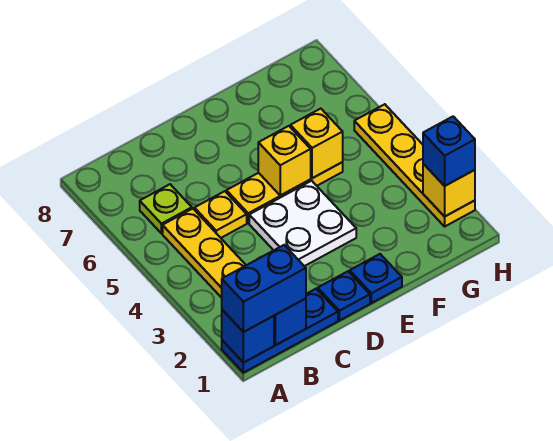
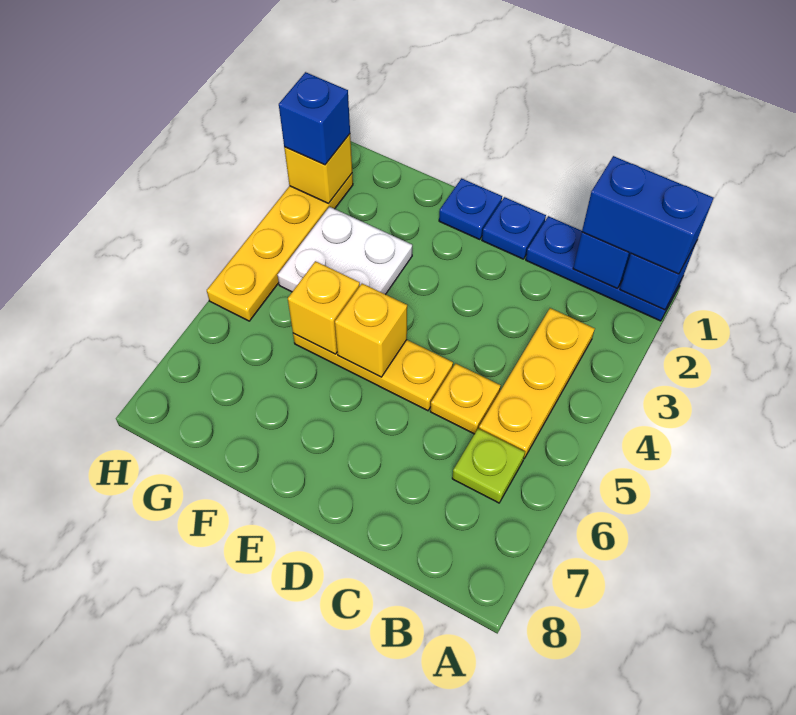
white plate D3:E4 level 1 -> white plate F3:G4 level 1

